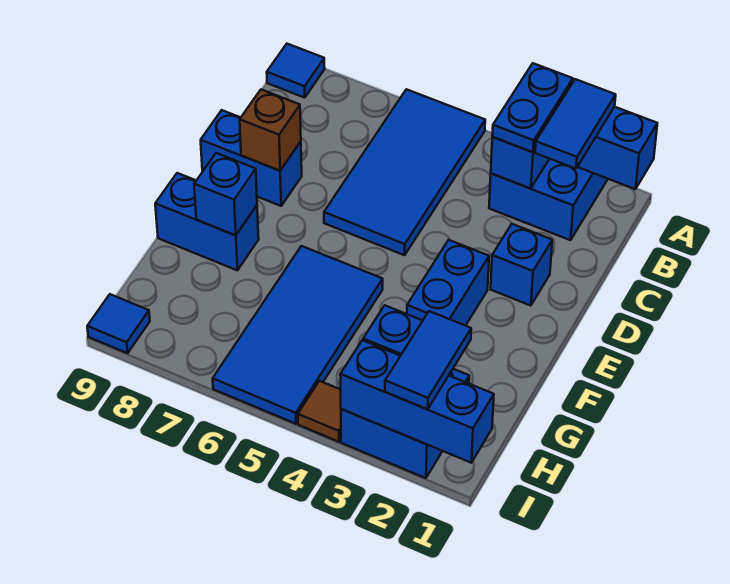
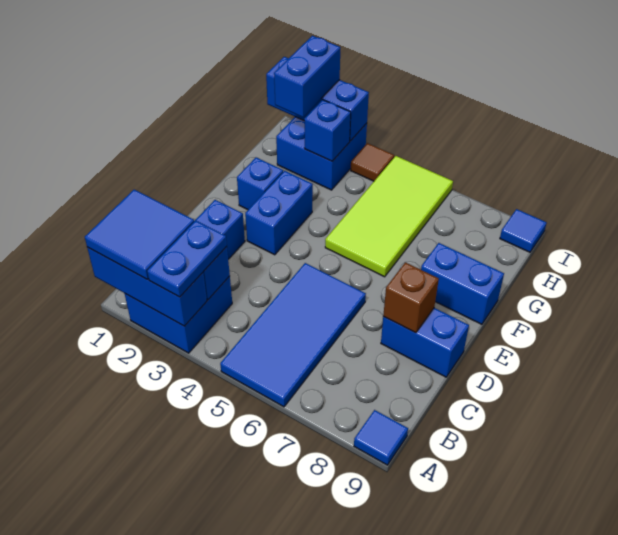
blue tile A2:B2 level 3 -> blue tile A1:B2 level 3
blue tile F5:I6 level 1 -> lime tile F5:I6 level 1
blue brick F8 level 2 -> blue brick F2 level 1
blue tile H2:I2 level 3 -> blue brick H2:I2 level 3

